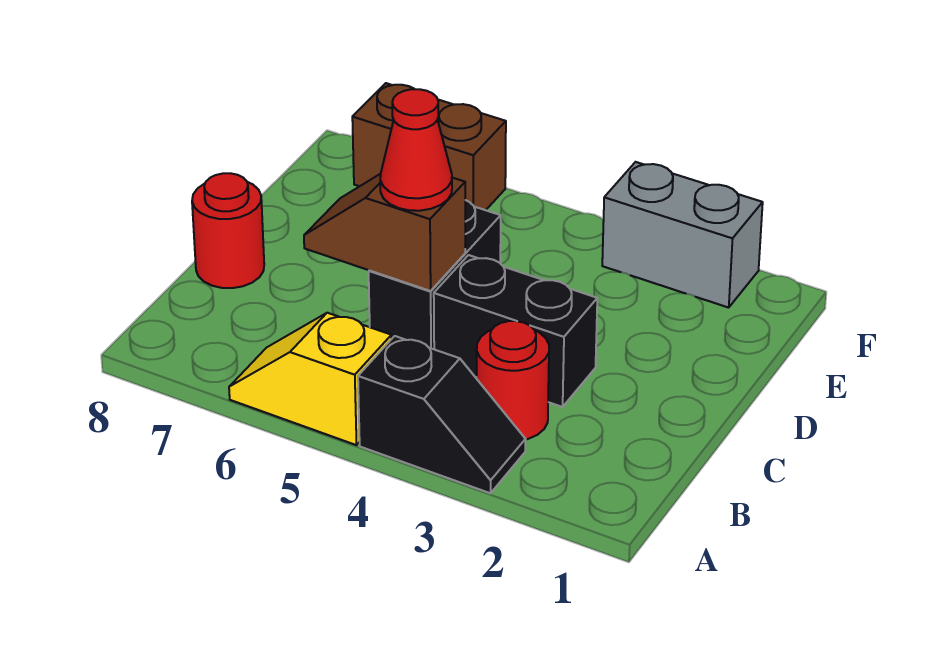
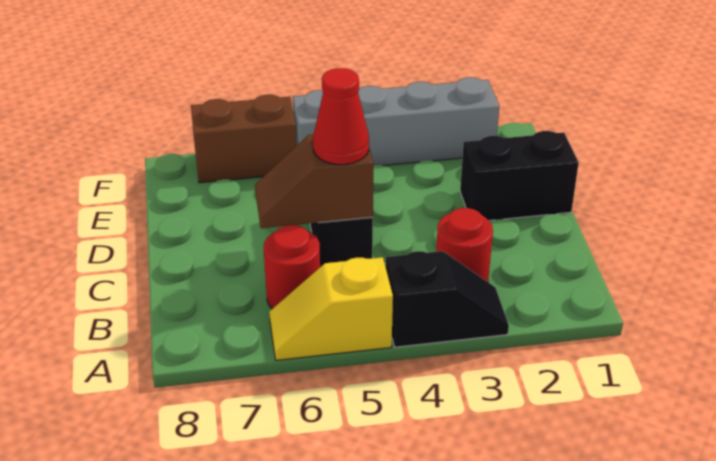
black brick C3:C4 level 1 -> black brick D1:D2 level 1
red round brick C8 level 1 -> red round brick B6 level 1
grey brick F2:F3 level 1 -> grey brick F2:F5 level 1

